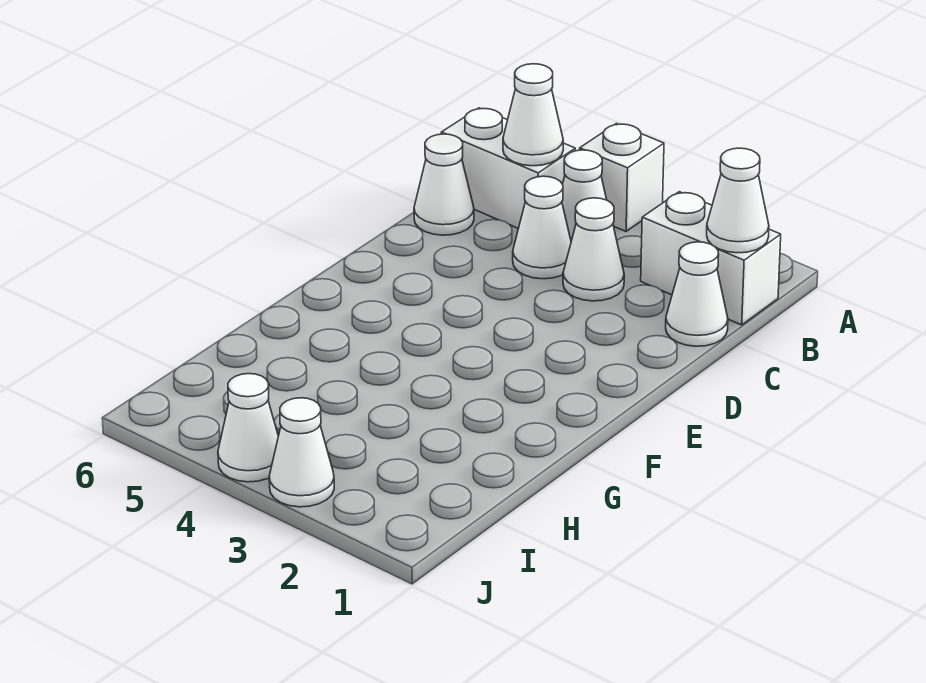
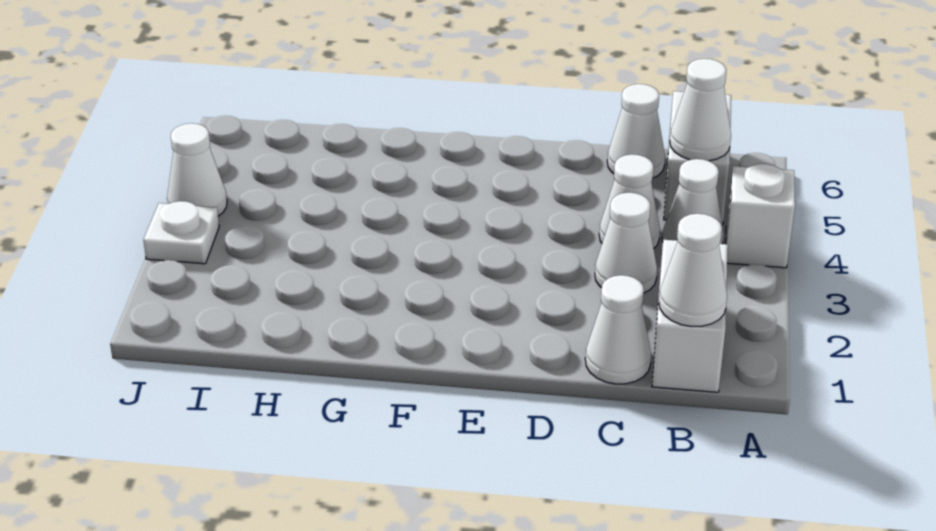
white cone J3 level 1 -> white plate J3 level 1

